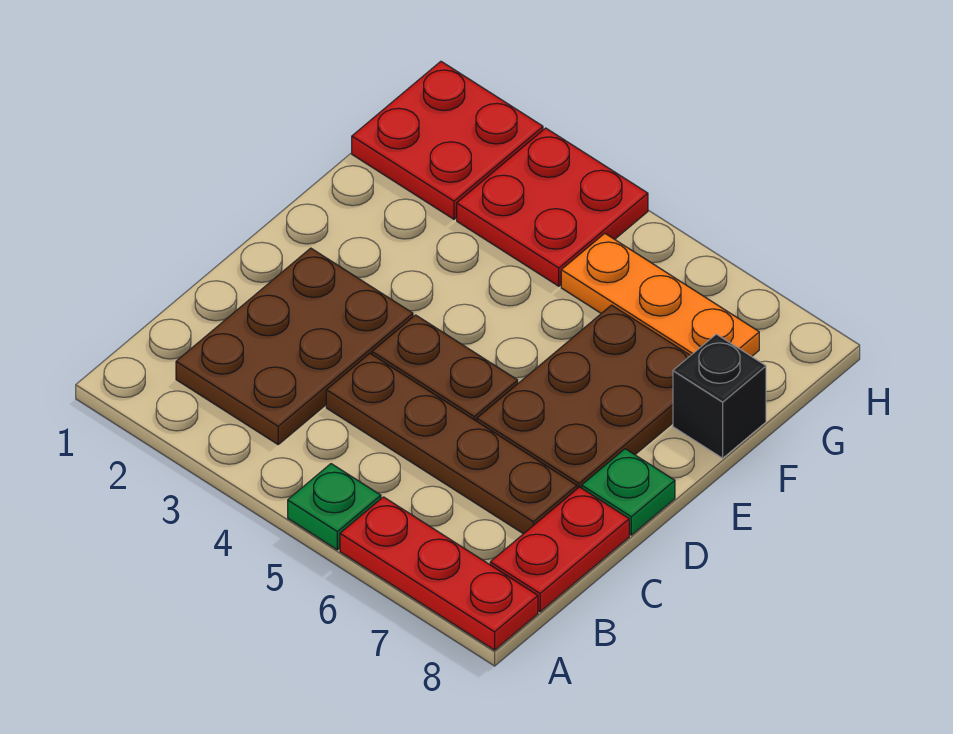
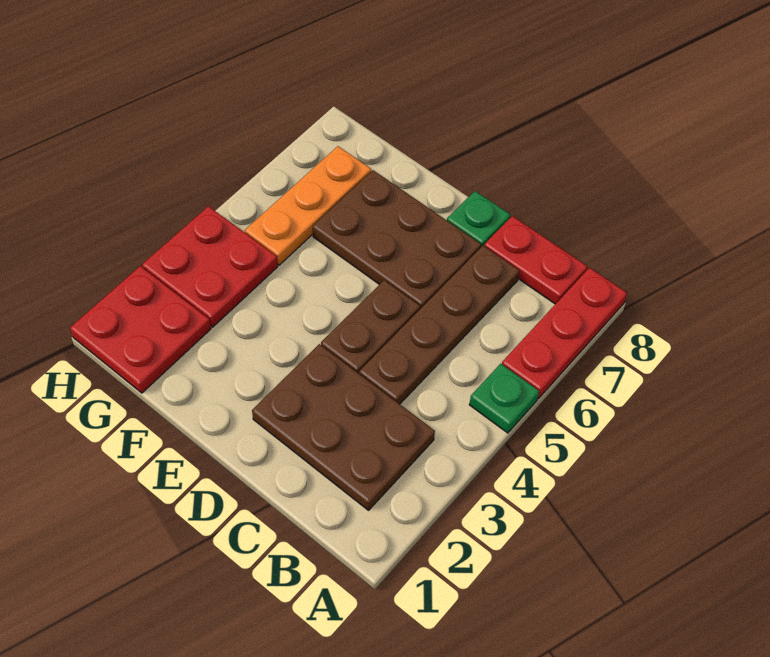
black brick F8 level 1 -> none

